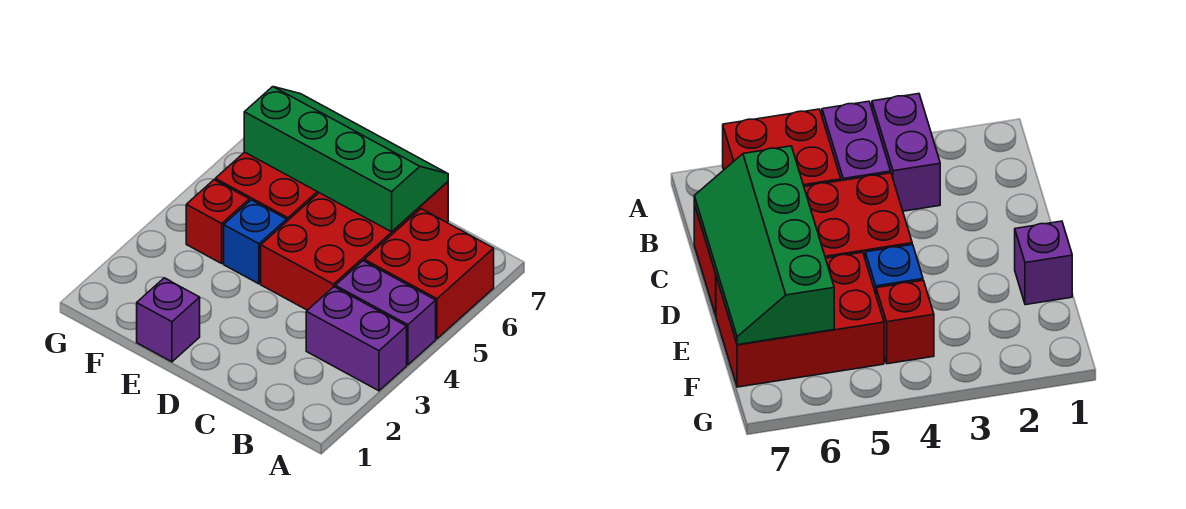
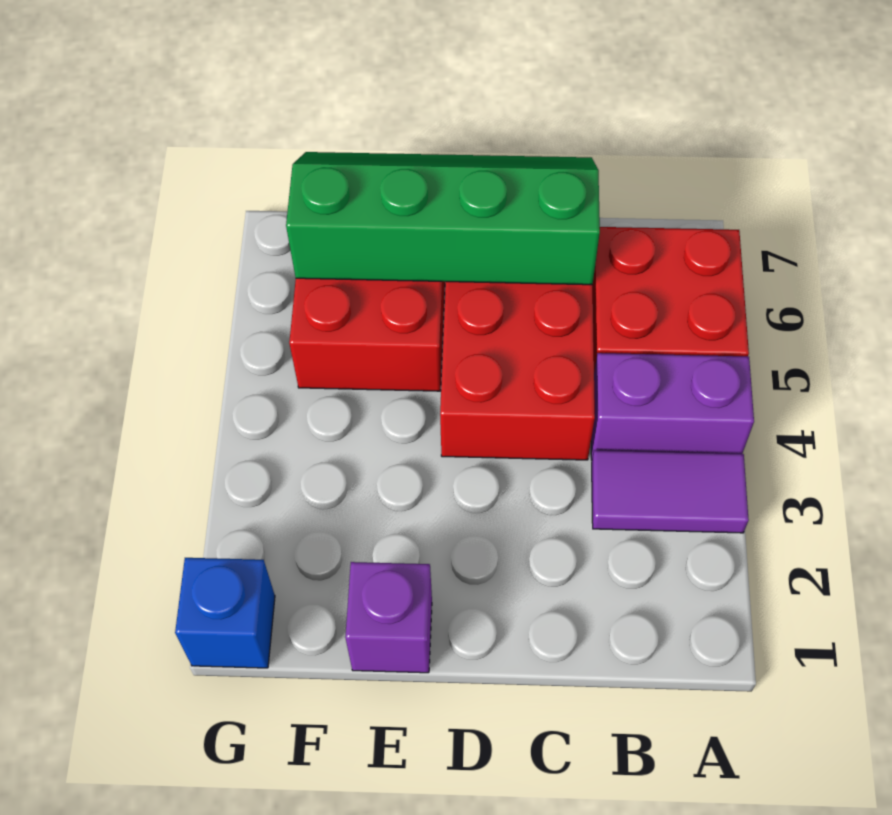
purple brick A3:B3 level 1 -> purple tile A3:B3 level 1
blue brick E4 level 1 -> blue brick G1 level 1
red brick F4 level 1 -> none

